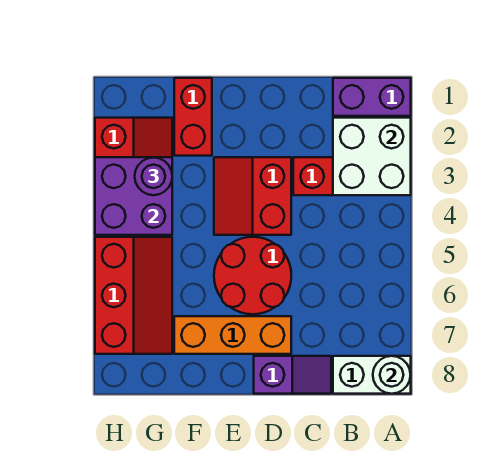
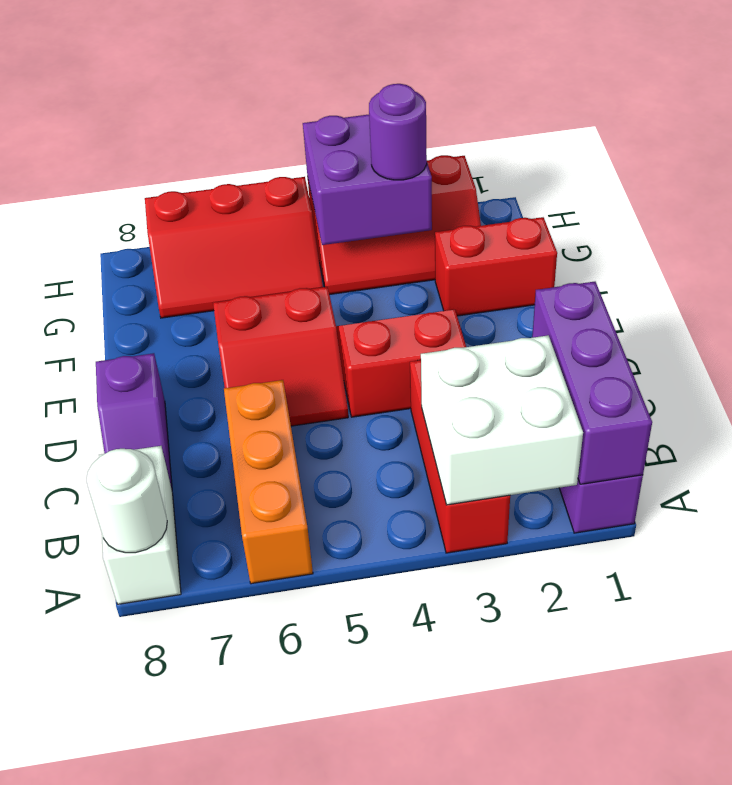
none -> purple brick A1:C1 level 2
red round brick D5:E6 level 1 -> red slope D5:E6 level 1 top E
orange brick D7:F7 level 1 -> orange brick A6:C6 level 1

